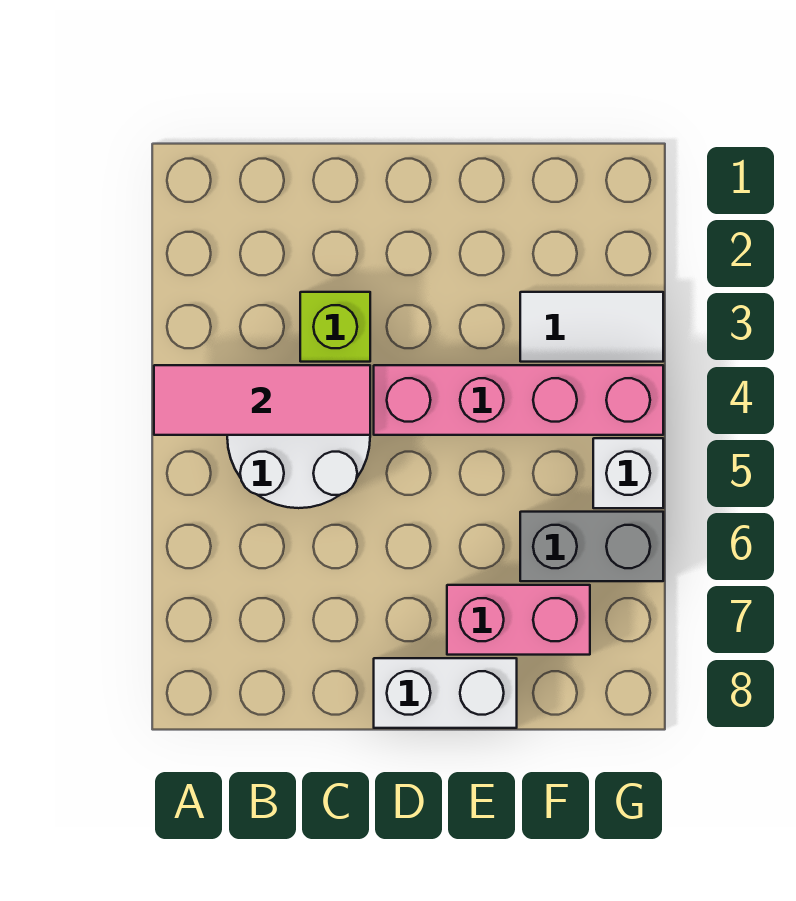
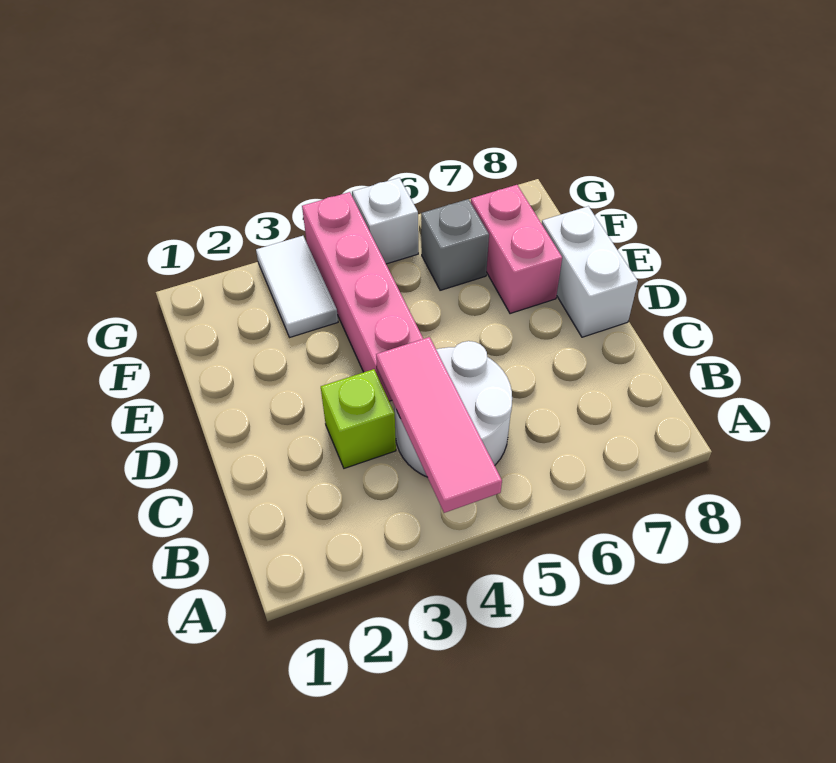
grey brick F6:G6 level 1 -> grey brick F6 level 1

